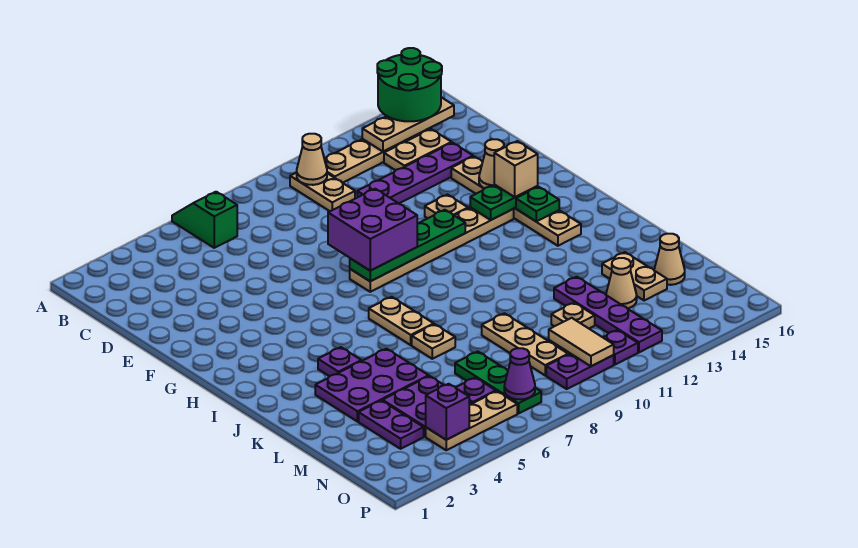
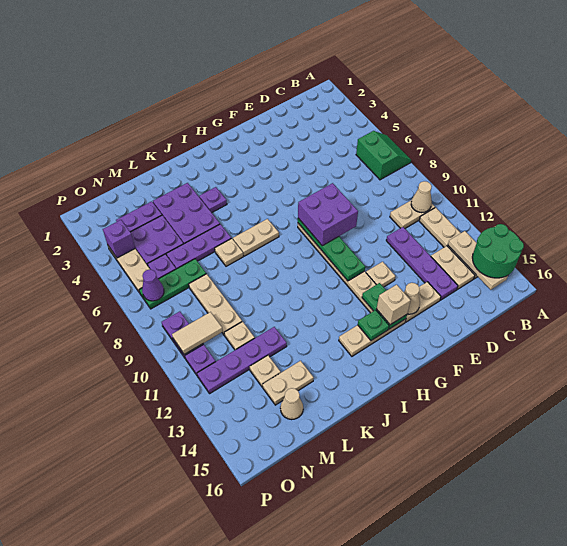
green slope A6:B6 level 1 top B -> green slope A6:B7 level 1 top B
none -> purple plate K6:M6 level 1
tan plate L9:N9 level 1 -> tan plate M8:M10 level 1
tan cone M13 level 1 -> tan plate M13 level 1

